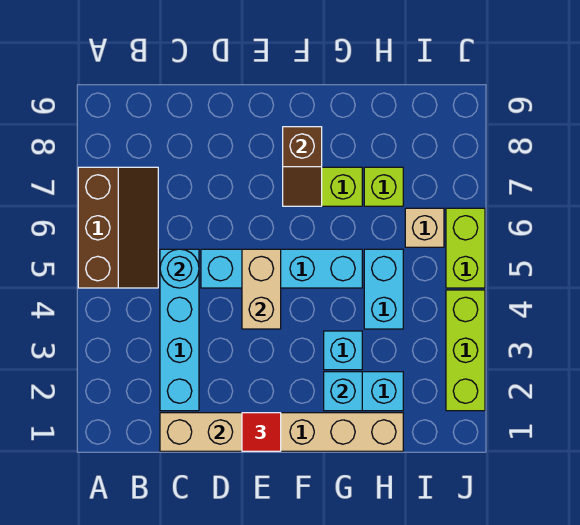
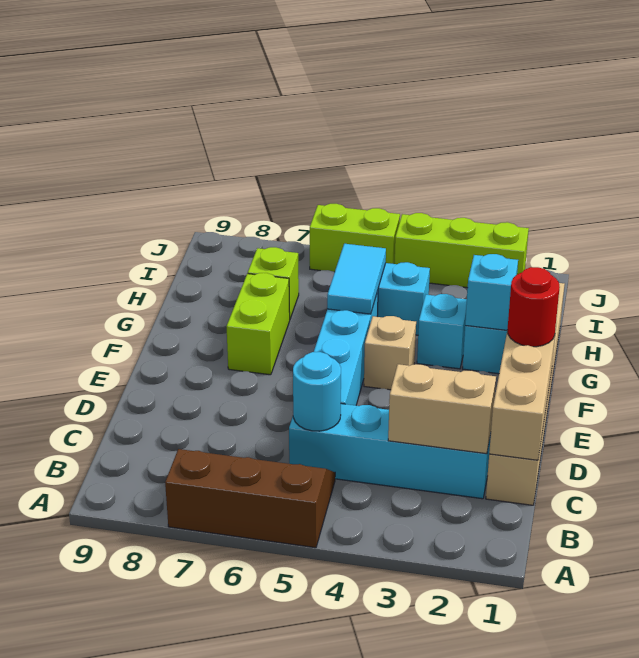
red tile E1 level 3 -> red round brick E1 level 3
tan brick E4:E5 level 2 -> tan brick C2:C3 level 2
brown slope F7:F8 level 2 top 8 -> none
none -> cyan tile G5:H5 level 2
tan brick I6 level 1 -> tan brick F4 level 1

